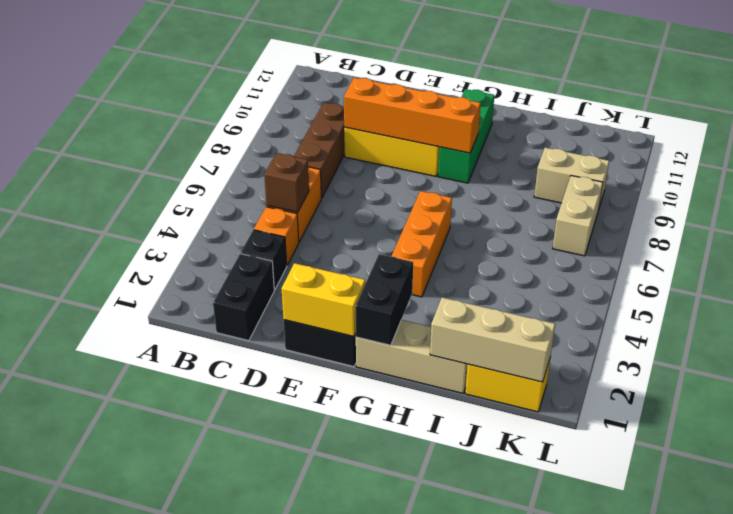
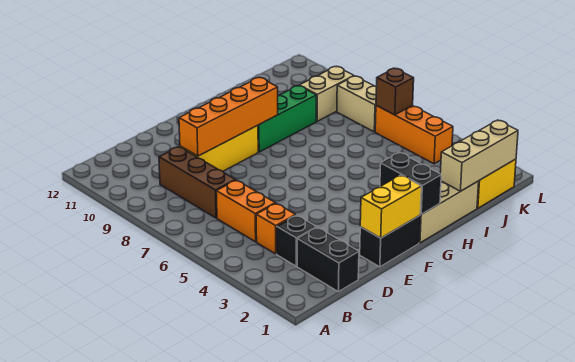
brown brick C5 level 2 -> brown brick K6 level 2
orange brick G4:G6 level 1 -> orange brick K4:K6 level 1
green brick G9:G11 level 1 -> green brick G9:I9 level 1

